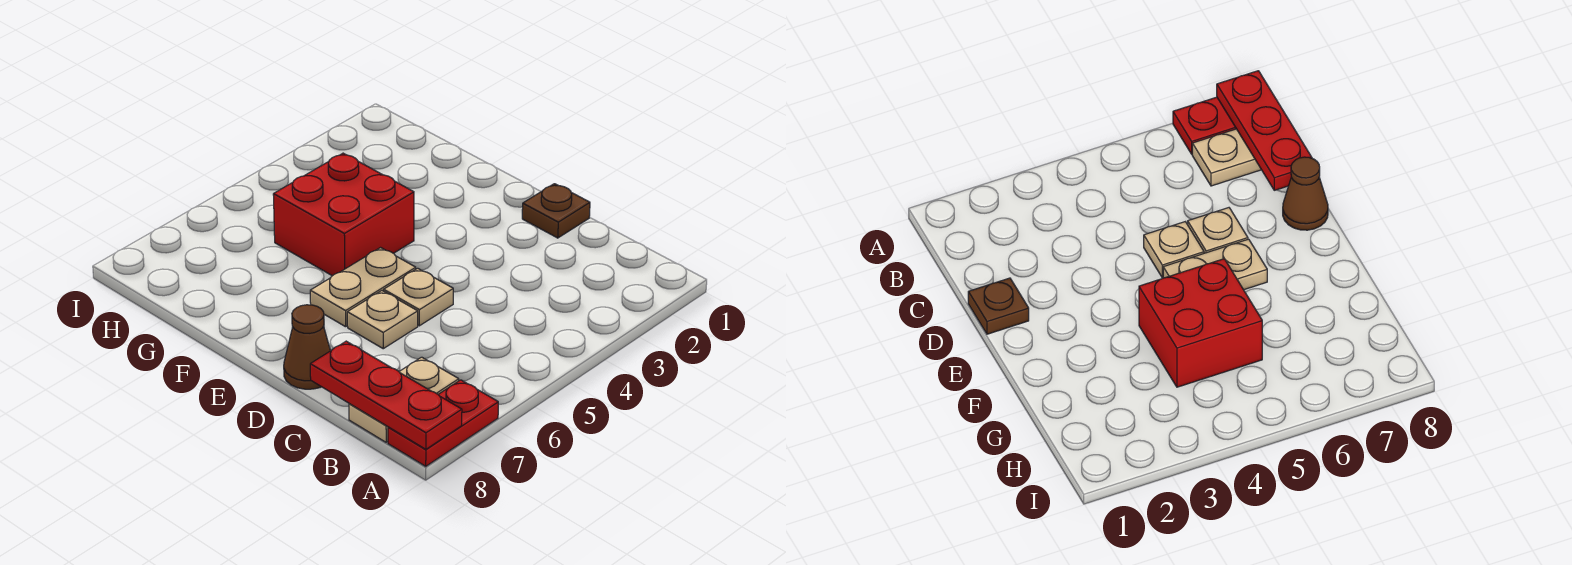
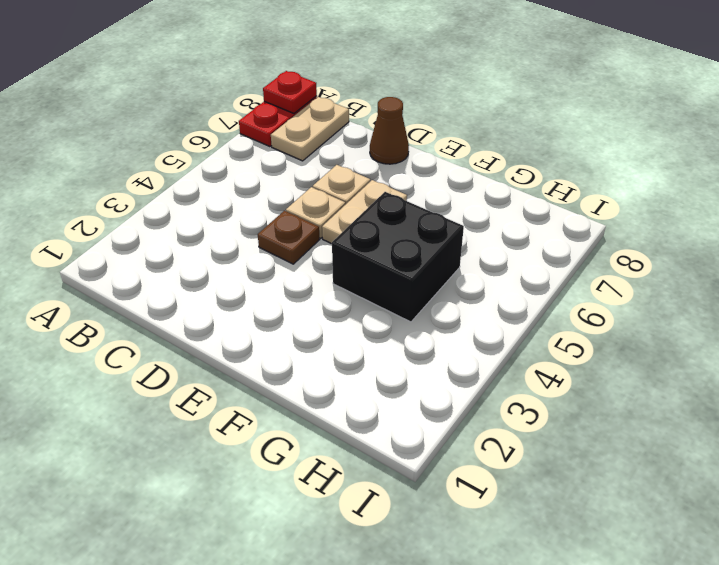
red plate A8:C8 level 2 -> red plate A8 level 2
brown plate D1 level 1 -> brown plate D4 level 1
red brick F4:G5 level 1 -> black brick F4:G5 level 1

